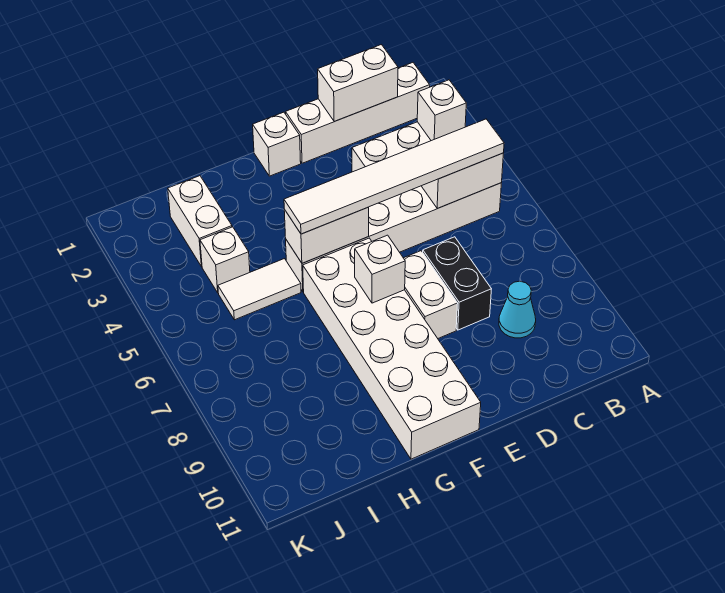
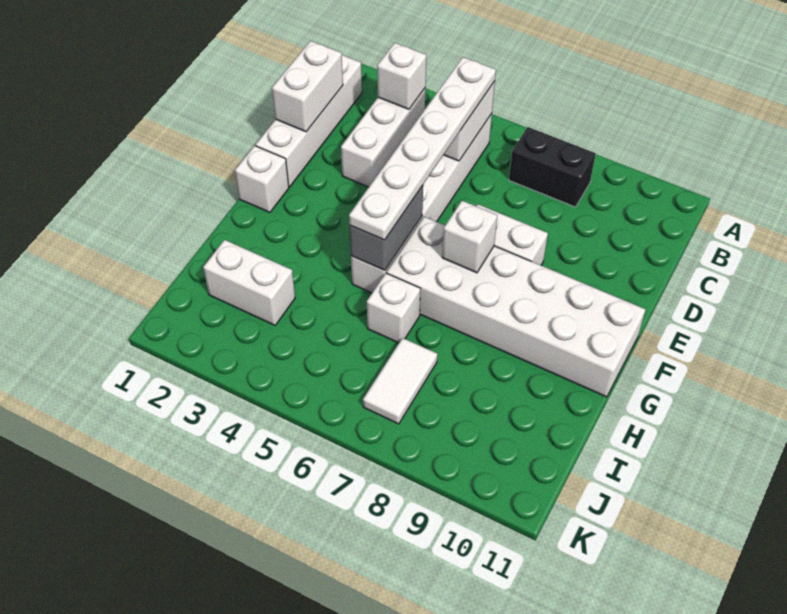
white tile B5:G5 level 3 -> white plate B5:G5 level 3
cyan cone C9 level 1 -> none
black brick D7:D8 level 1 -> black brick B7:B8 level 1
white brick F5:G5 level 2 -> grey brick F5:G5 level 2
white tile H5:I5 level 1 -> white tile I7:J7 level 1
white brick I4 level 1 -> white brick H6 level 1

